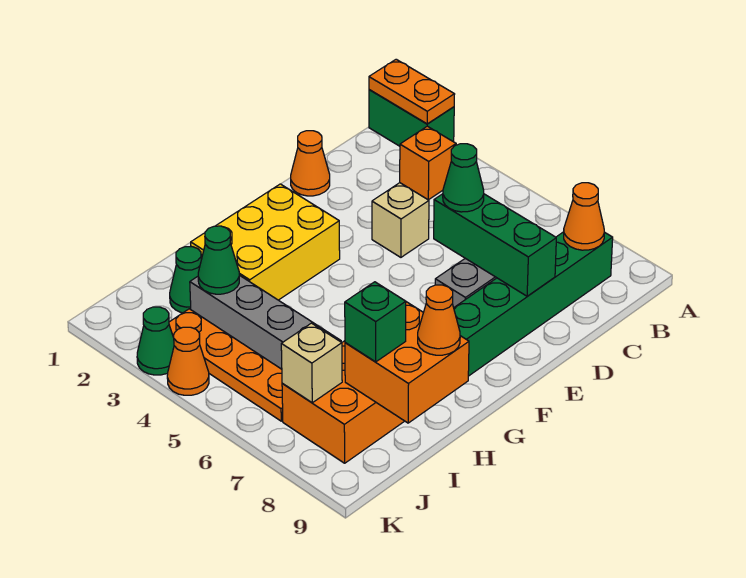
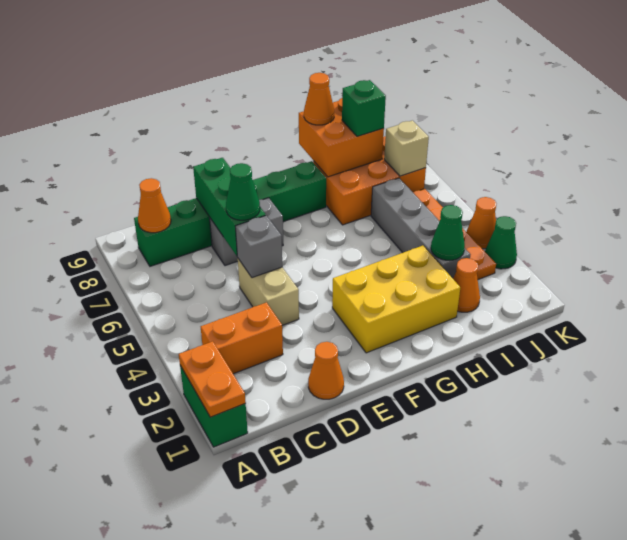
orange brick B3 level 1 -> orange brick B3:C3 level 1
tan brick D4 level 1 -> tan brick D4:D5 level 1
none -> grey brick D5 level 2
green cone I2 level 1 -> orange cone I2 level 1

